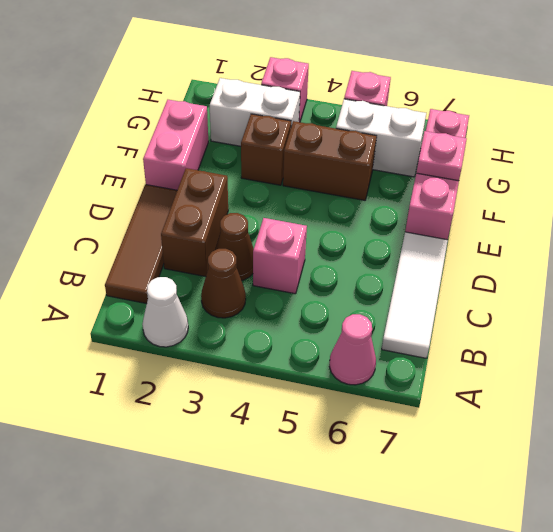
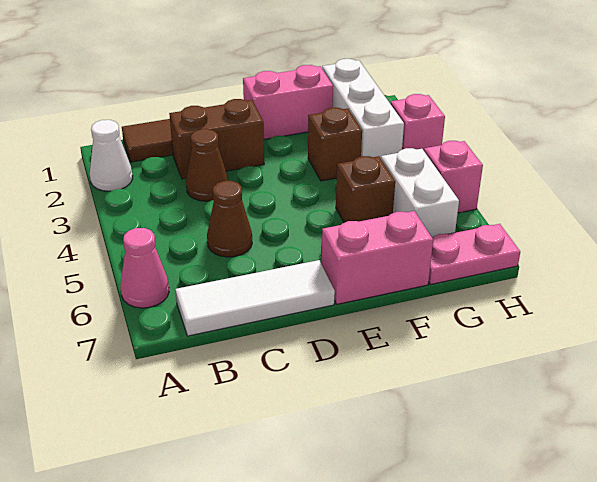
brown cone B3 level 1 -> brown cone C5 level 1
pink brick C4 level 1 -> none
brown brick F4:F5 level 1 -> brown brick F5 level 1
pink plate F7 level 2 -> none
white brick G2:G3 level 1 -> white brick G1:G3 level 1

